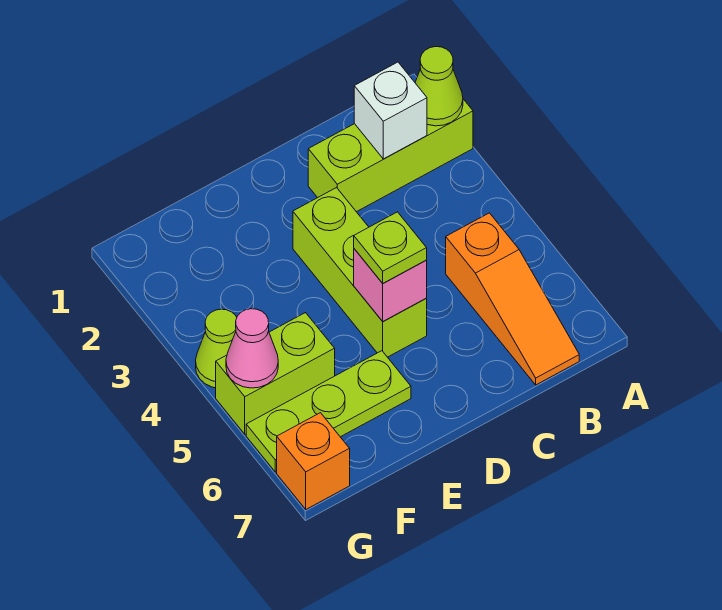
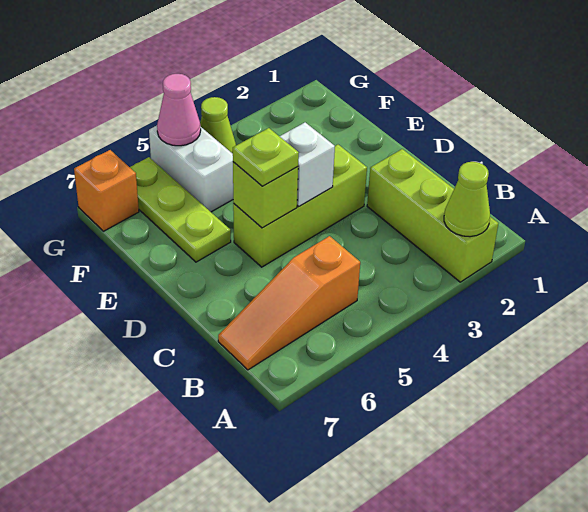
white brick B2 level 2 -> white brick D4 level 2
pink brick D5 level 2 -> lime brick D5 level 2
lime brick F5:G5 level 1 -> white brick F5:G5 level 1

